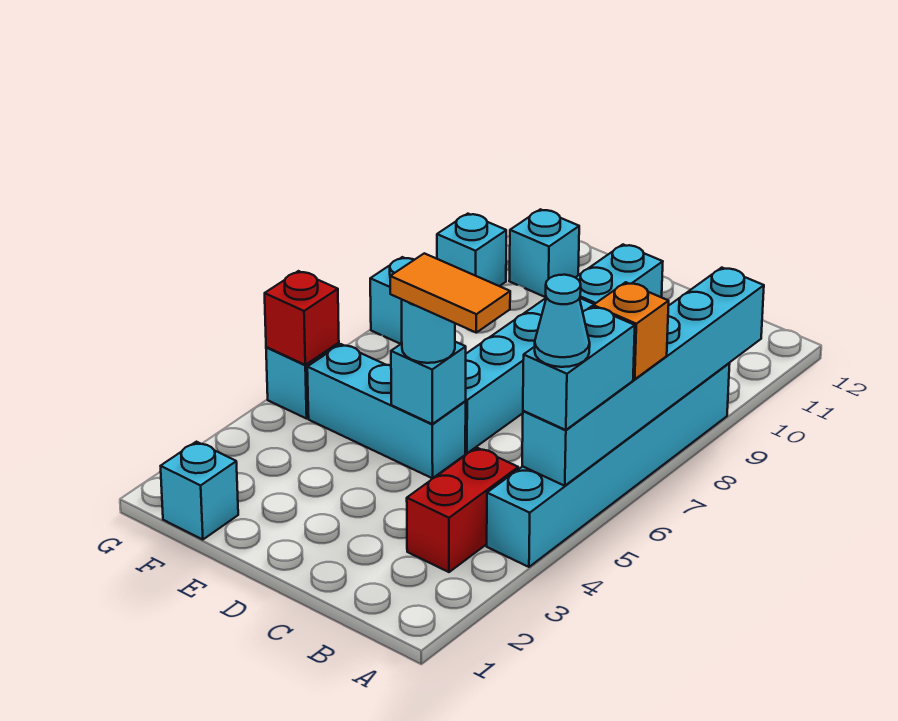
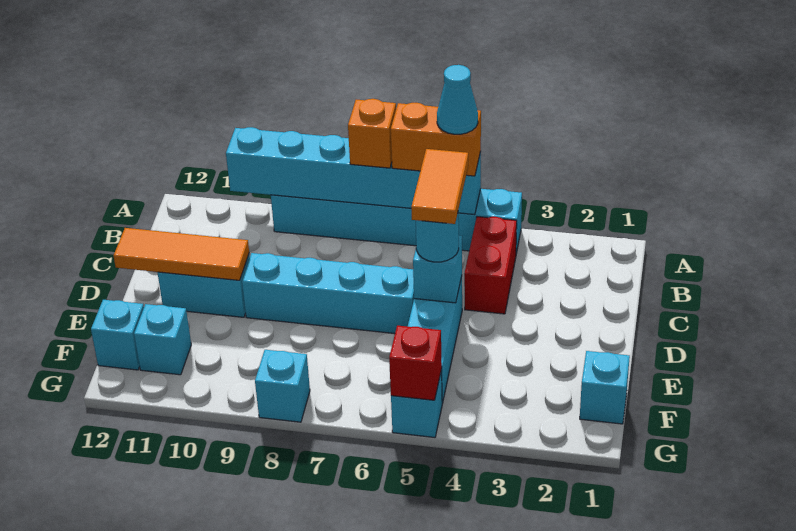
cyan brick A5:A6 level 3 -> orange brick A5:A6 level 3
red brick B3:B4 level 1 -> red brick B4:C4 level 1
none -> orange tile D10:D12 level 2
cyan brick G10 level 1 -> cyan brick F12 level 1

